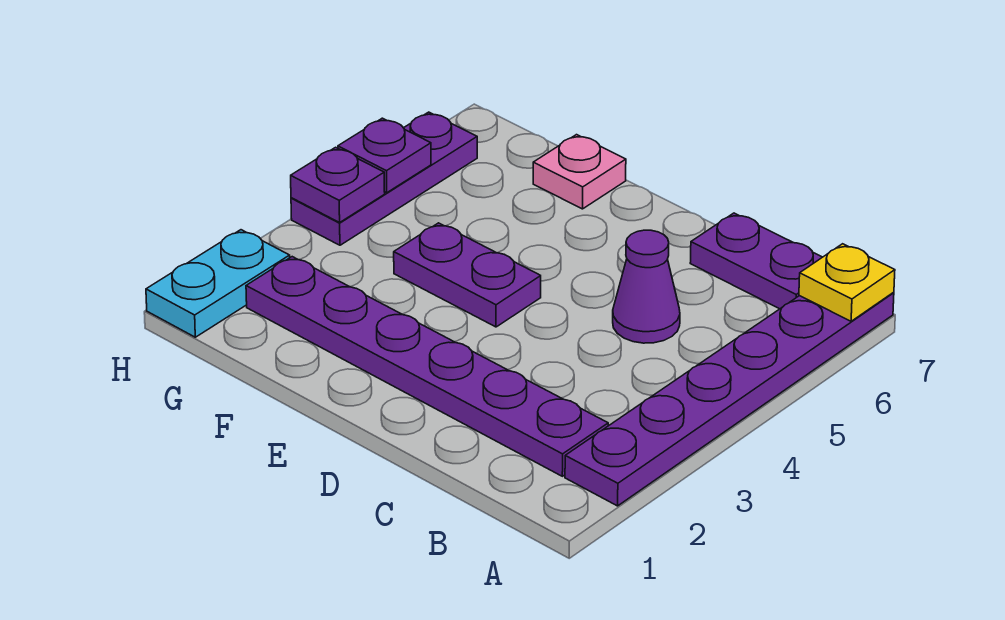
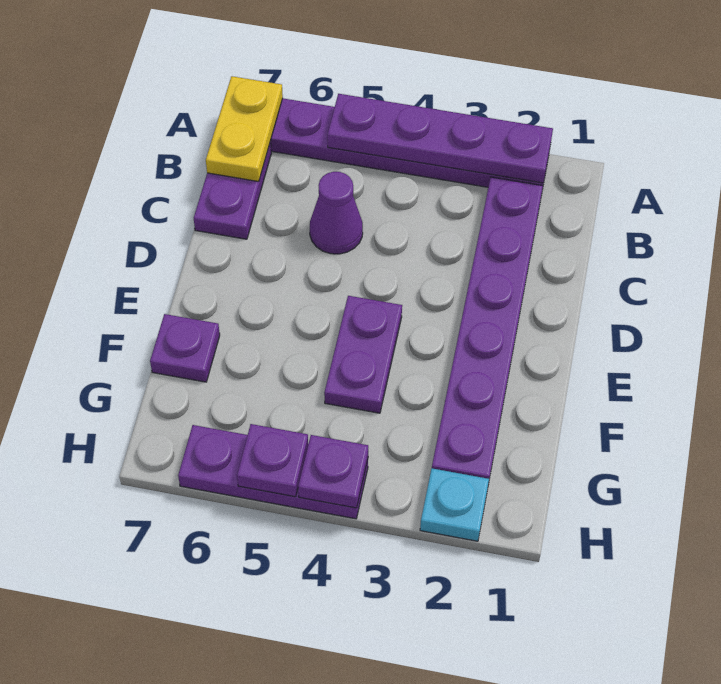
none -> purple plate A2:A5 level 2
yellow plate A7 level 2 -> yellow plate A7:B7 level 2
pink plate F7 level 1 -> purple plate F7 level 1
cyan plate H1:H2 level 1 -> cyan plate H2 level 1

